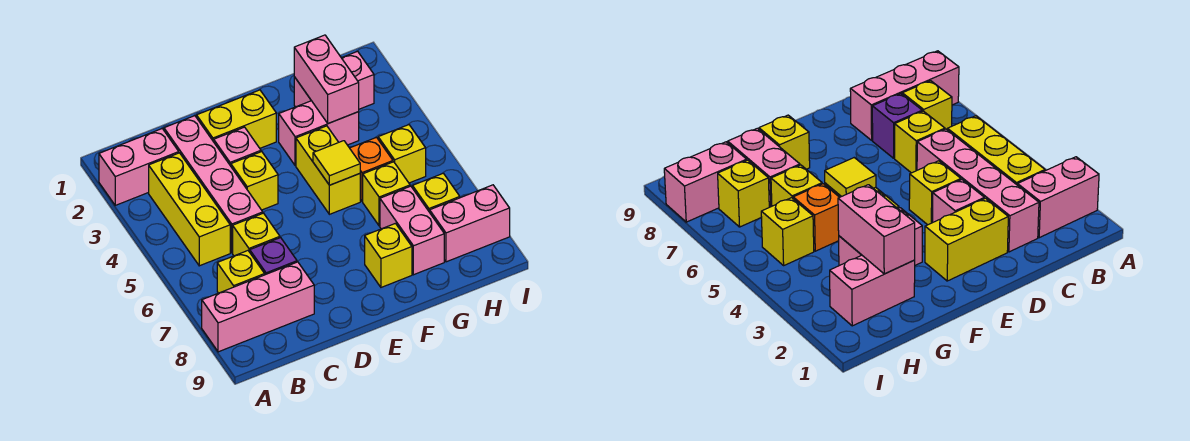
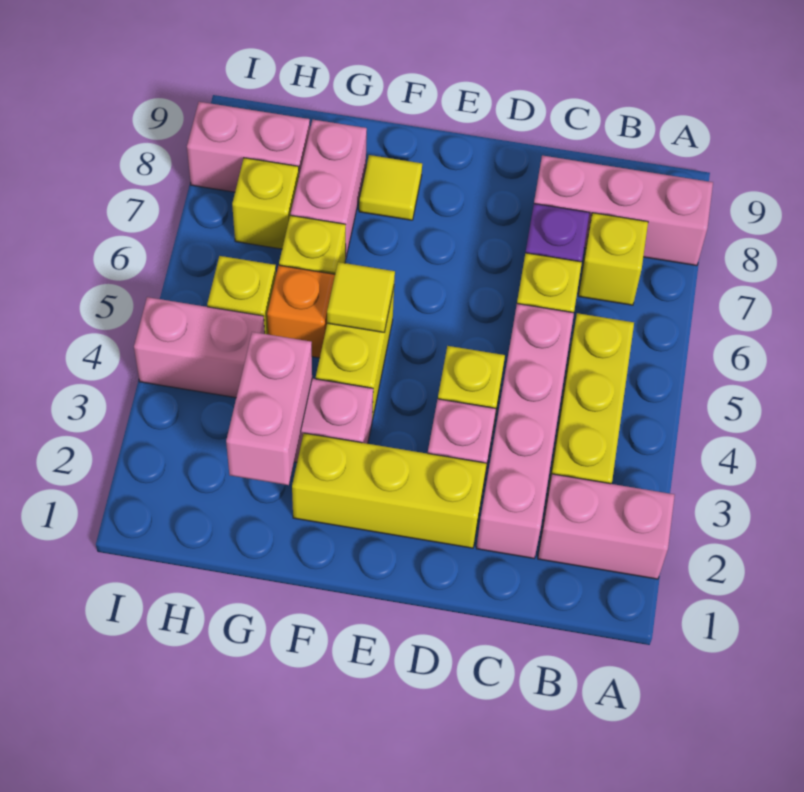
yellow brick D2:E2 level 1 -> yellow brick D2:F2 level 1
yellow brick F8 level 1 -> yellow tile F8 level 1
pink brick G2:H2 level 1 -> pink brick H4:I4 level 1

